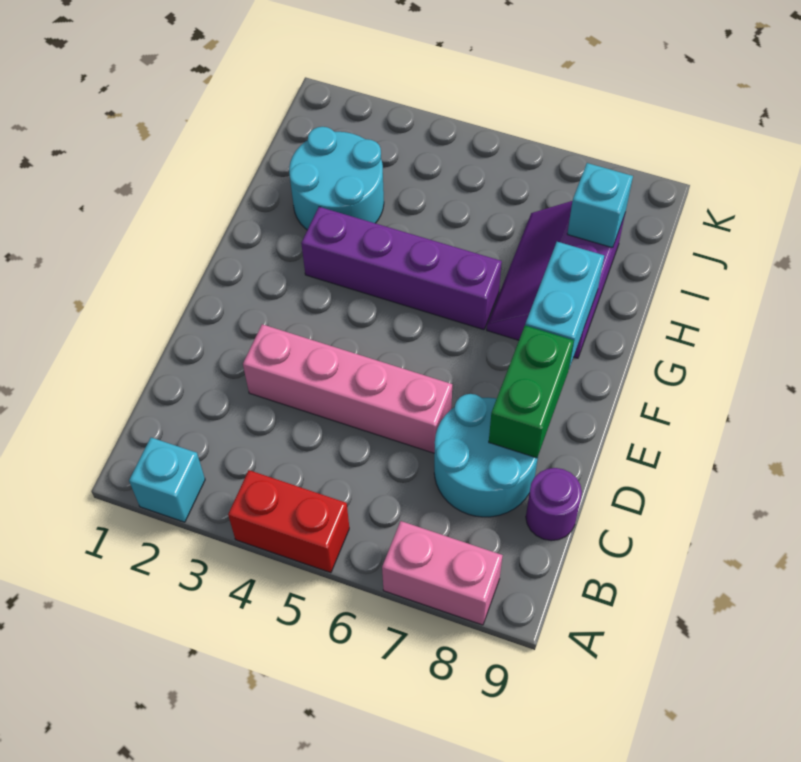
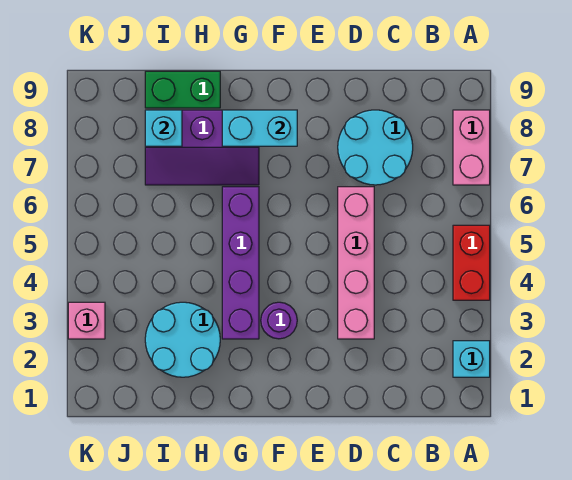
purple round brick C9 level 1 -> purple round brick F3 level 1
green brick D8:E8 level 2 -> green brick H9:I9 level 1
none -> pink brick K3 level 1

